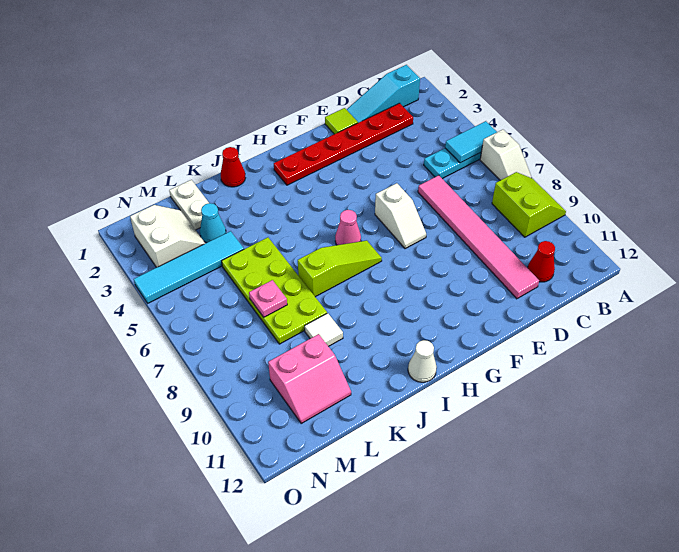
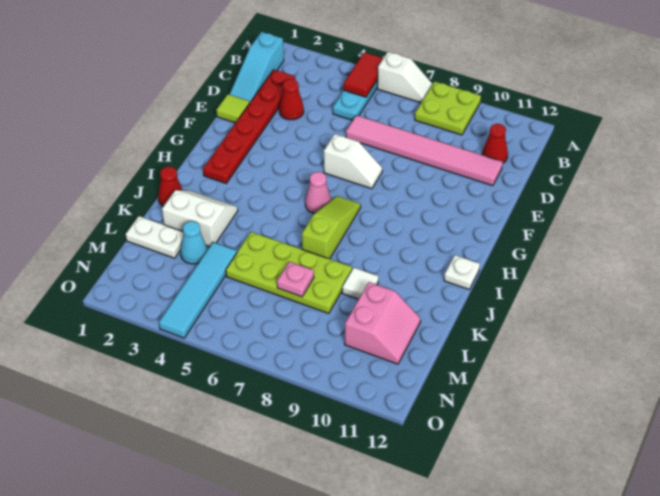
cyan tile A5:B5 level 2 -> red tile A5:B5 level 2
lime slope A8:B9 level 1 top B -> lime plate A8:B9 level 1
none -> red cone D3 level 1
white cone I12 level 1 -> white plate I12 level 1
white slope M2:N3 level 1 top N -> white slope J2:K3 level 1 top K

